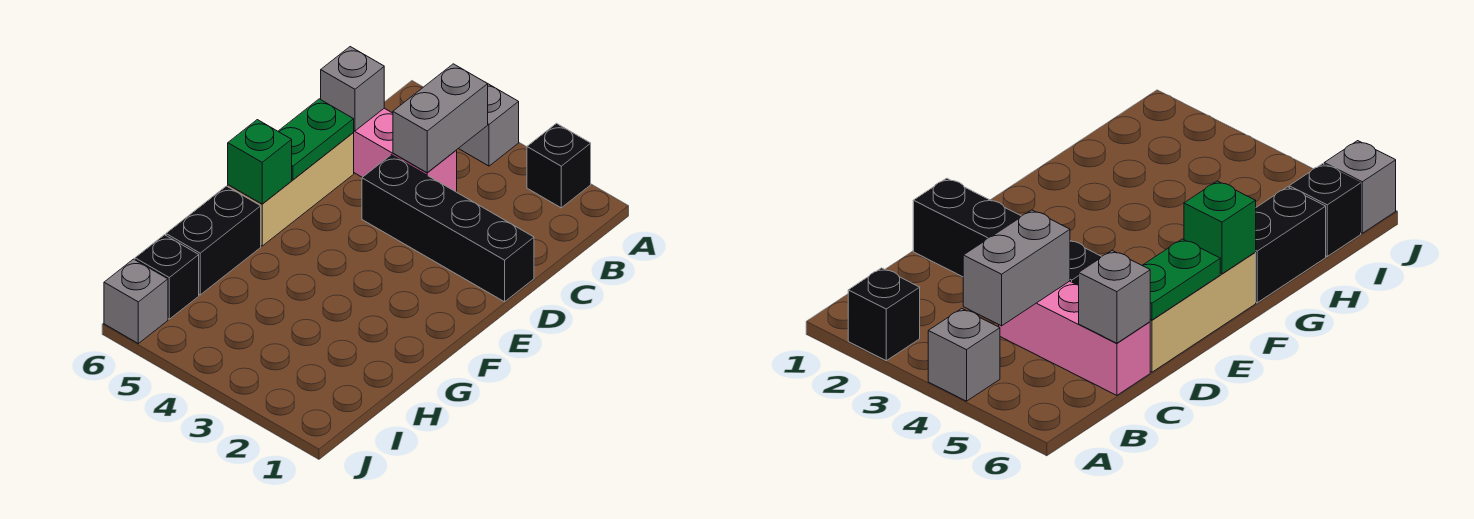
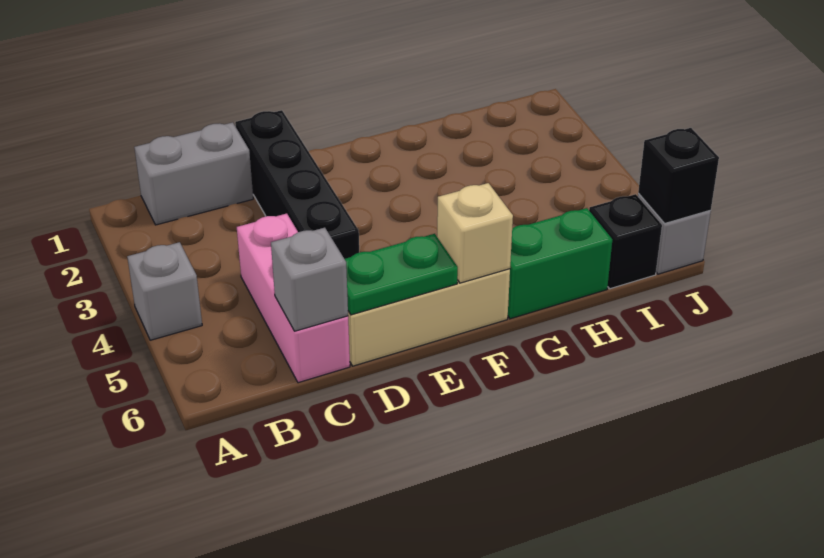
black brick A2 level 1 -> black brick J6 level 2
grey brick B4:C4 level 2 -> grey brick B1:C1 level 1
green brick F6 level 2 -> tan brick F6 level 2
black brick G6:H6 level 1 -> green brick G6:H6 level 1

